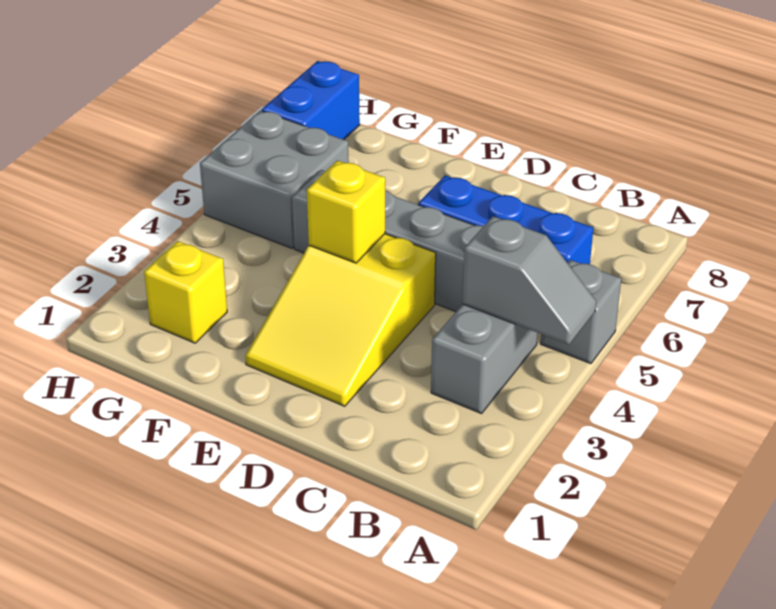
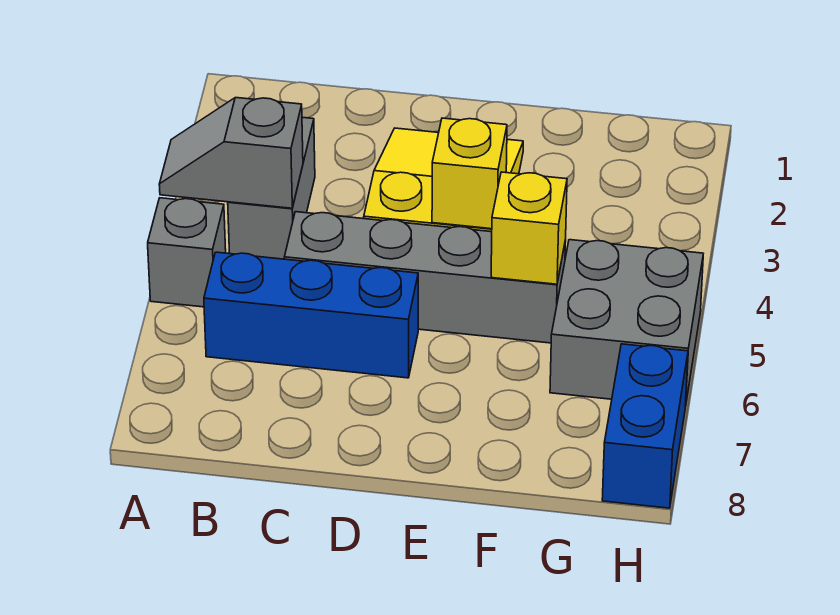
yellow brick G2 level 1 -> yellow brick F5 level 2

